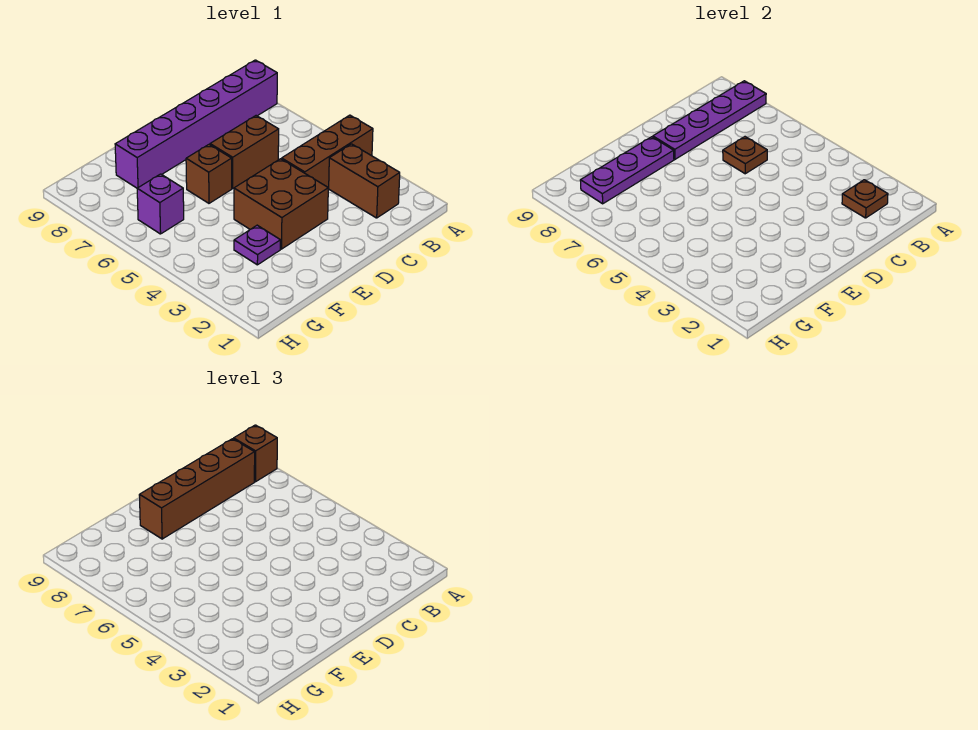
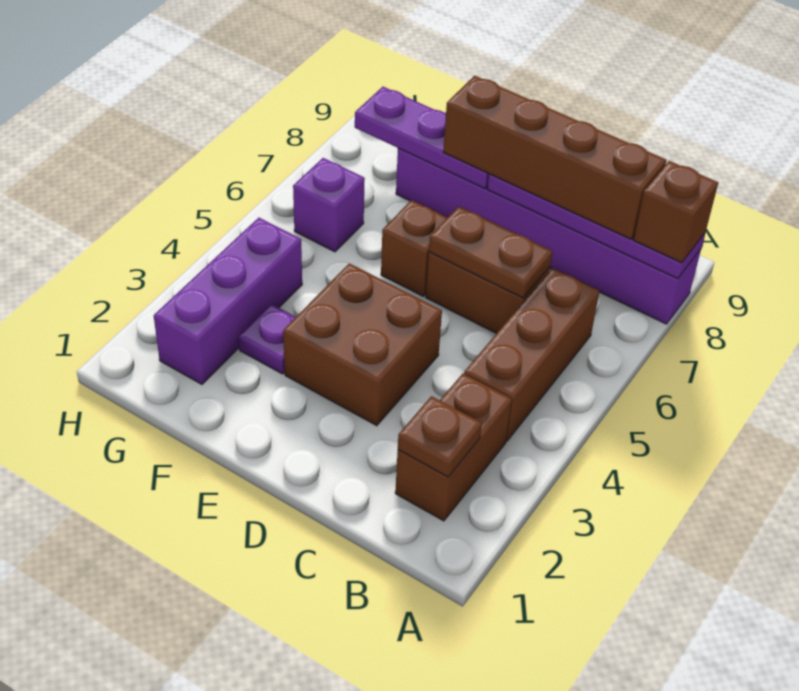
brown brick A4:C4 level 1 -> brown brick B4:B6 level 1
brown plate C6 level 2 -> brown plate C6:D6 level 2
none -> purple brick G2:G4 level 1

